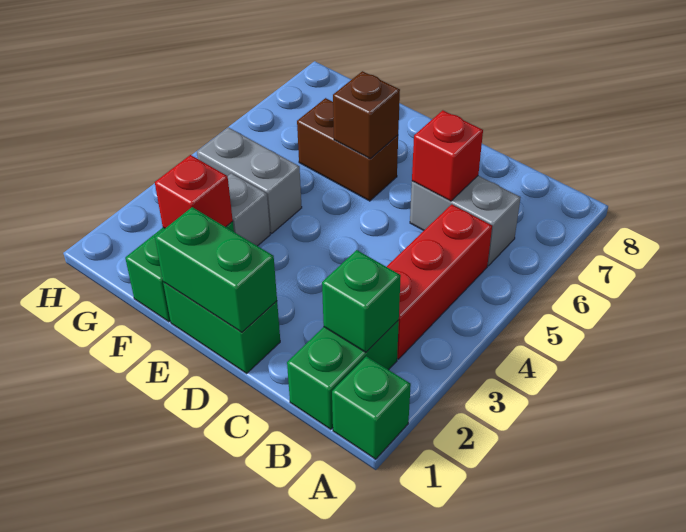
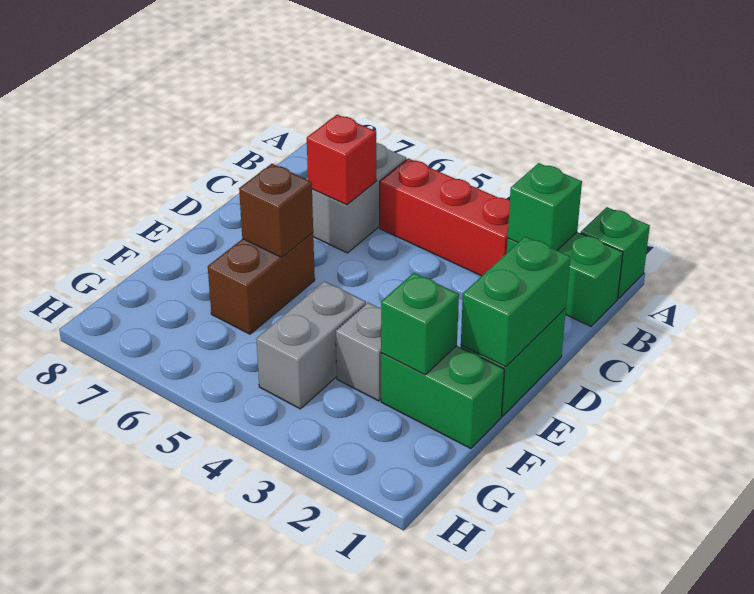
red brick F2 level 2 -> green brick F2 level 2

